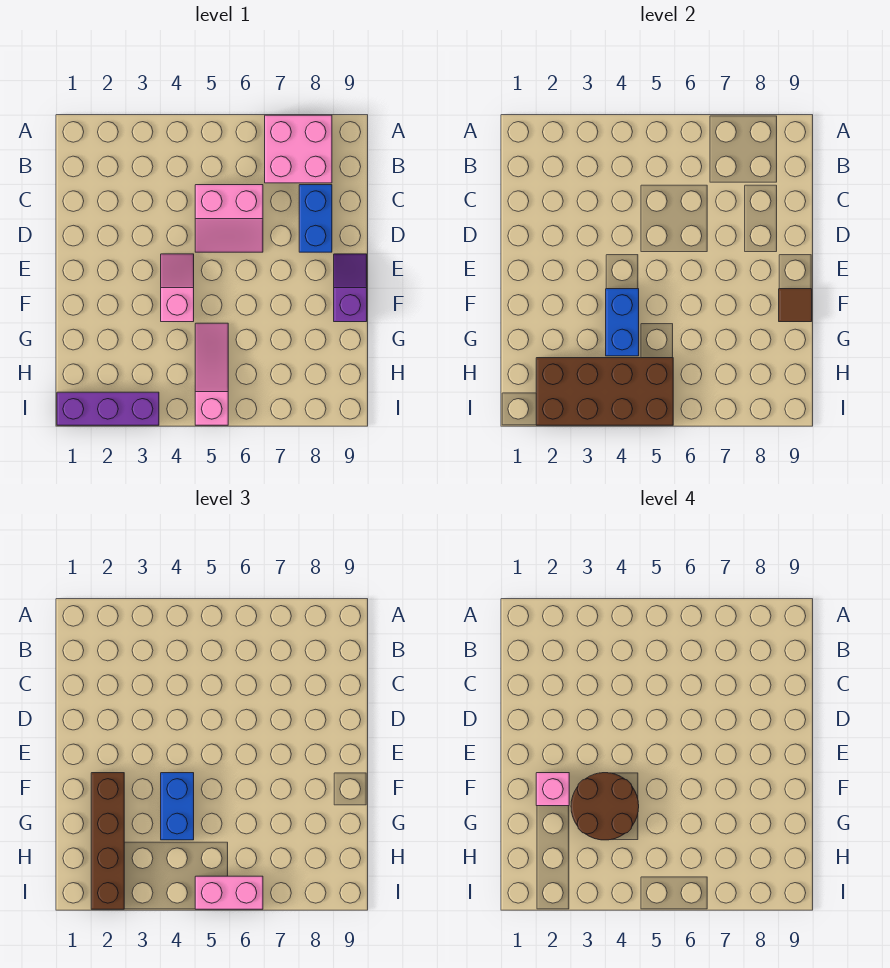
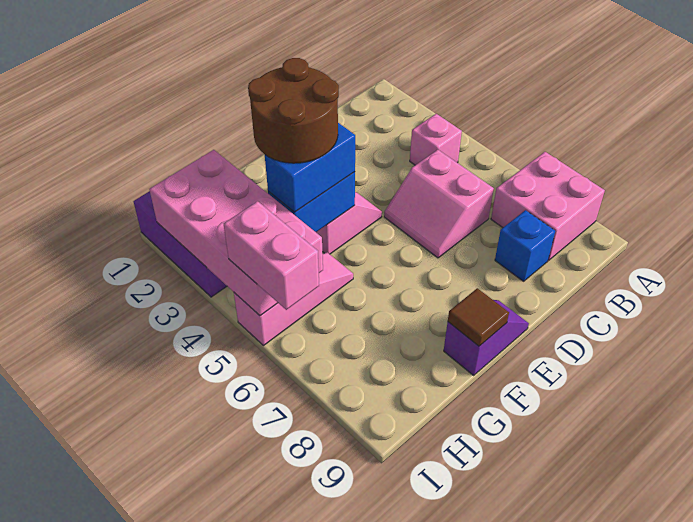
blue brick C8:D8 level 1 -> blue brick C8 level 1
brown brick F2:I2 level 3 -> none
pink brick F2 level 4 -> pink brick B4 level 1
brown brick H2:I5 level 2 -> pink brick H2:I5 level 2

